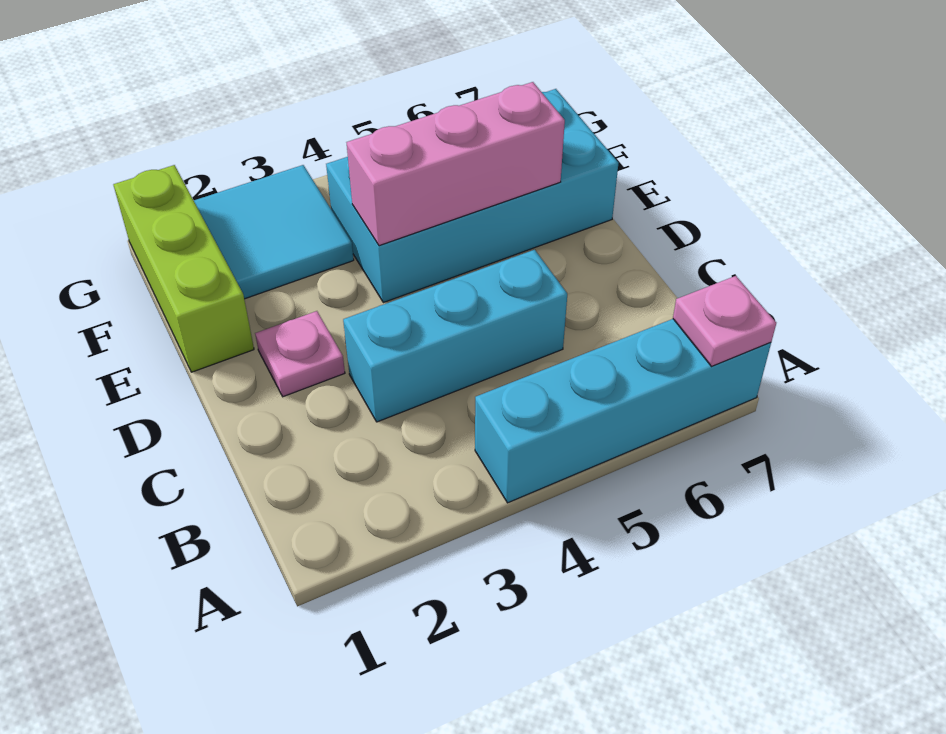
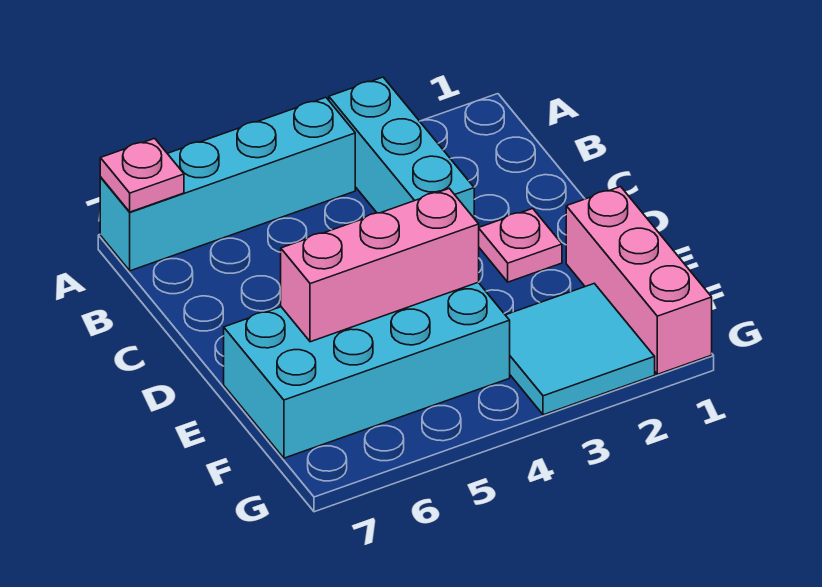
cyan brick C3:C5 level 1 -> cyan brick A3:C3 level 1
lime brick E1:G1 level 1 -> pink brick E1:G1 level 1

